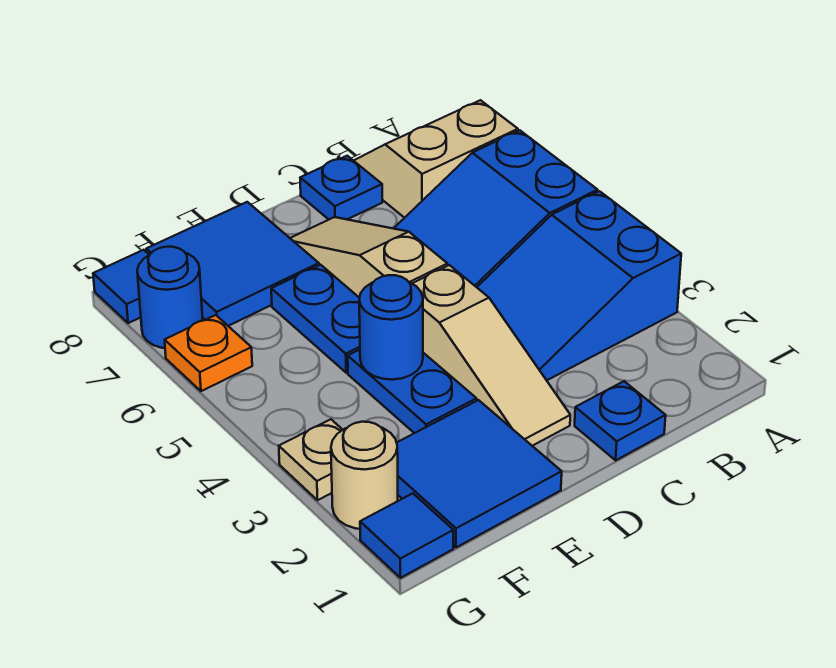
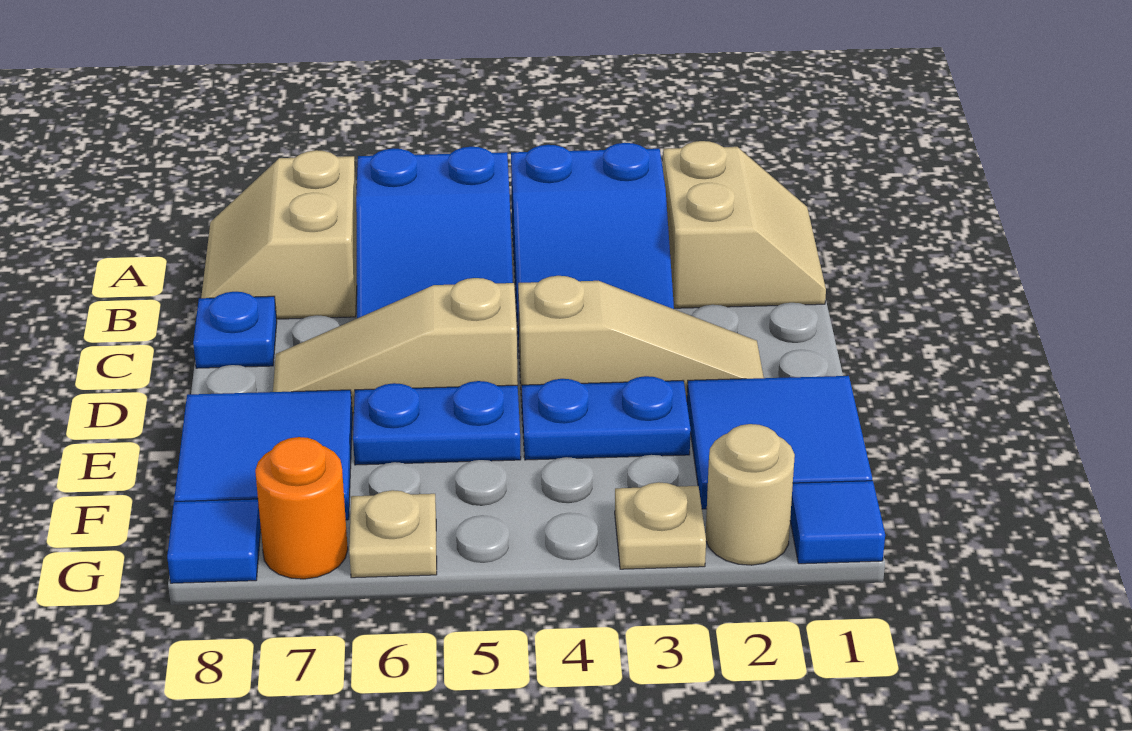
none -> tan slope A1:B2 level 1 top 2
blue plate C1 level 1 -> none
blue round brick E4 level 2 -> none
orange plate G6 level 1 -> tan plate G6 level 1
blue round brick G7 level 1 -> orange round brick G7 level 1

